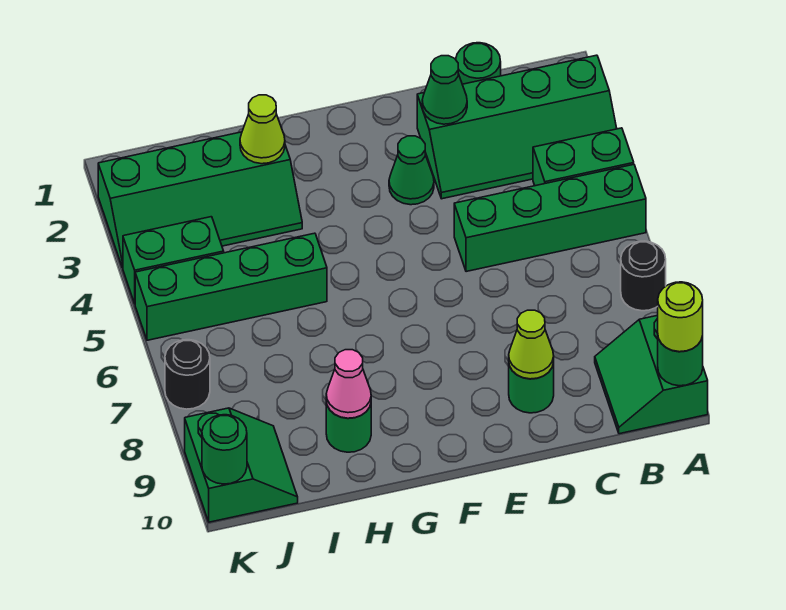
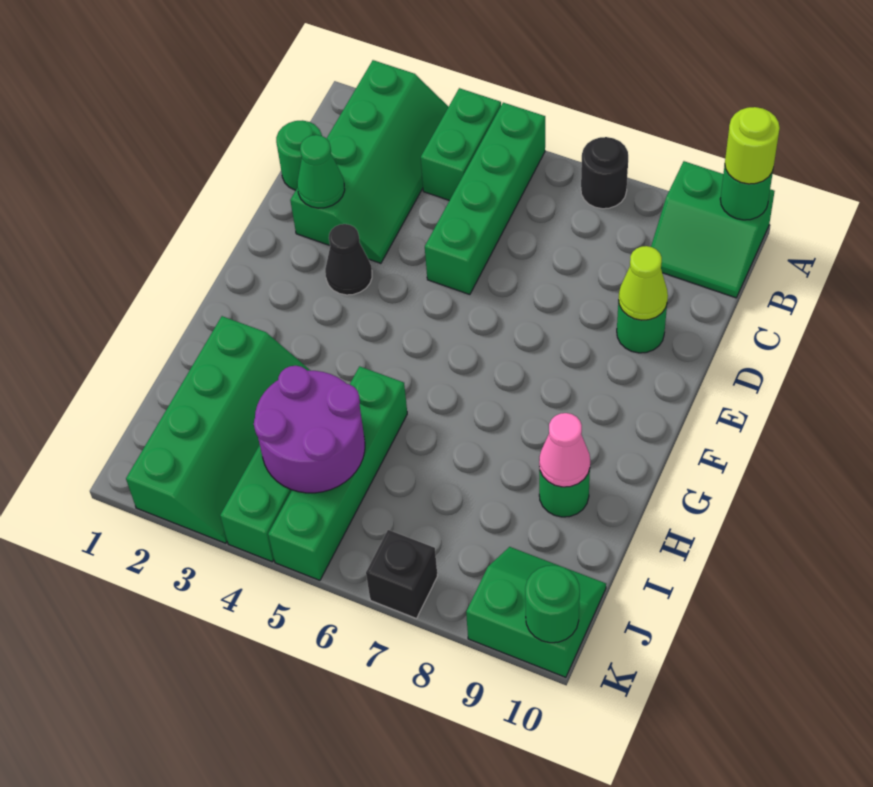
green cone E3 level 1 -> black cone E3 level 1
lime cone H2 level 2 -> none
none -> purple round brick I4:J5 level 2
black round brick K7 level 1 -> black brick K7 level 1

